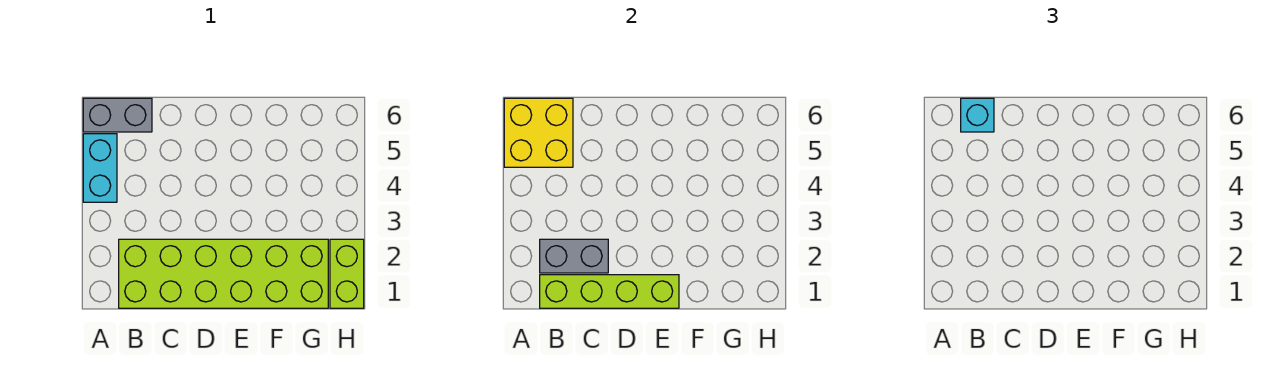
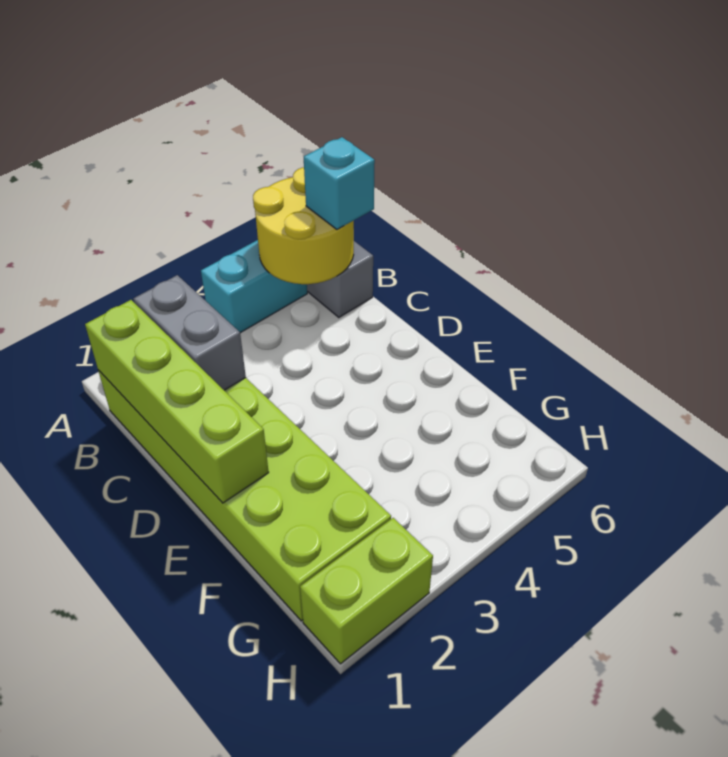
yellow brick A5:B6 level 2 -> yellow round brick A5:B6 level 2

